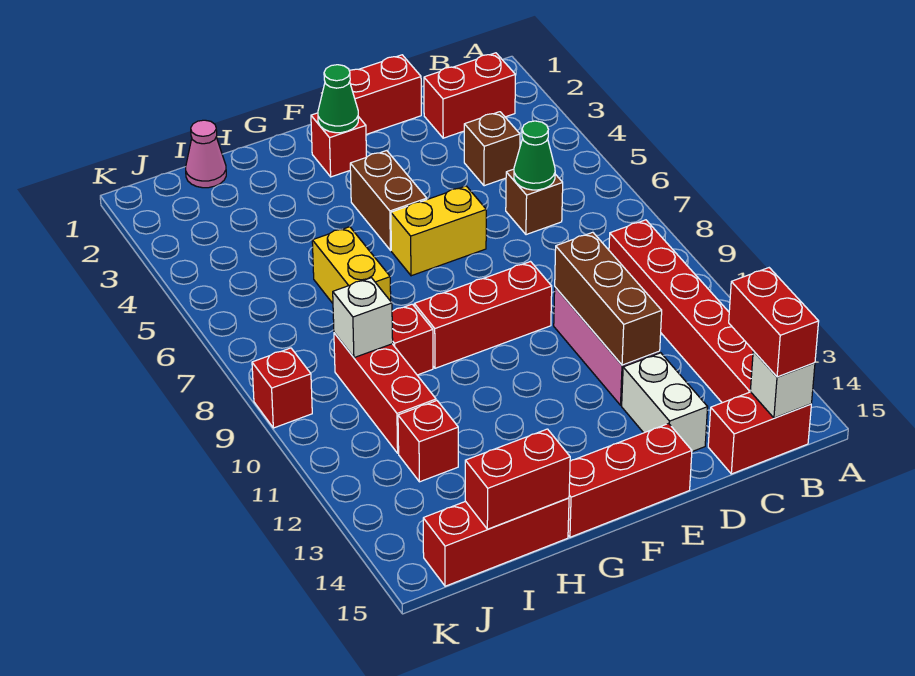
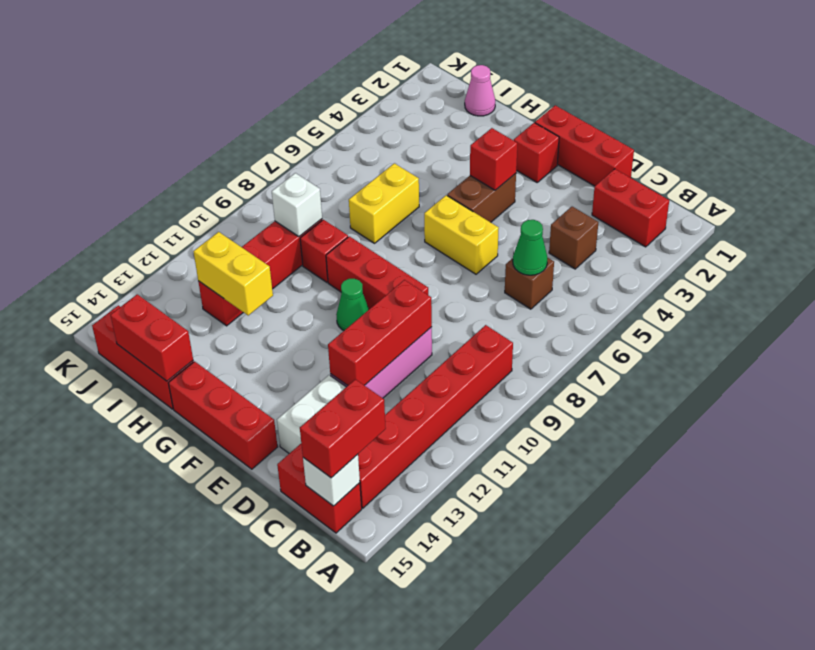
red brick D1:E1 level 1 -> red brick D1:F1 level 1
brown brick D10:D12 level 2 -> red brick D10:D12 level 2
green cone F2 level 2 -> green cone F10 level 1
none -> yellow brick H12:I12 level 2
red brick K9 level 1 -> red brick F4 level 2

